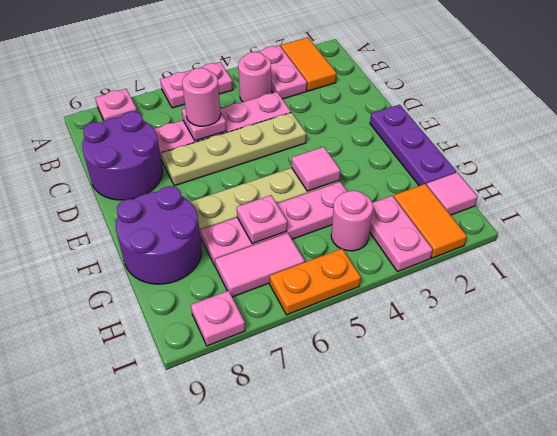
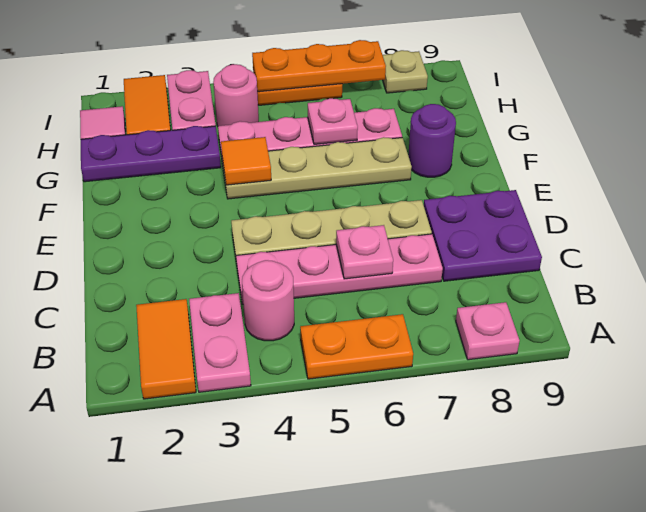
pink plate A5:A6 level 1 -> orange plate A5:A6 level 1
pink round brick C6 level 3 -> none
purple round brick C8:D9 level 1 -> purple plate C8:D9 level 1
purple plate E1:G1 level 1 -> purple plate G1:G3 level 1
pink tile F4 level 2 -> orange tile F4 level 2
purple round brick F8:G9 level 1 -> purple round brick F8 level 1
pink tile H6:H7 level 1 -> none
none -> orange plate I5:I7 level 2
pink plate I8 level 1 -> tan plate I8 level 1

